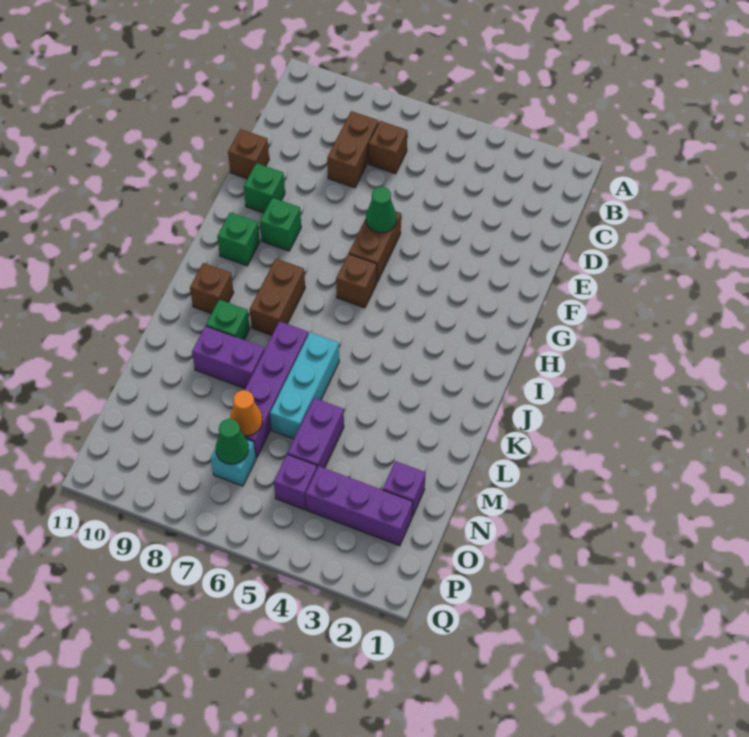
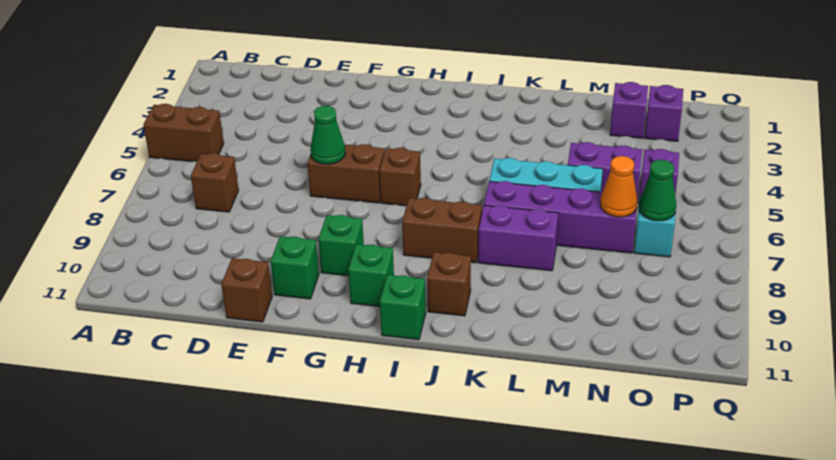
brown brick C8:D8 level 1 -> brown brick A5:B5 level 1
green brick K9 level 1 -> green brick I11 level 1
purple brick L8:L9 level 1 -> purple brick K8:L8 level 1
purple brick O2:O4 level 1 -> purple brick O2 level 1

